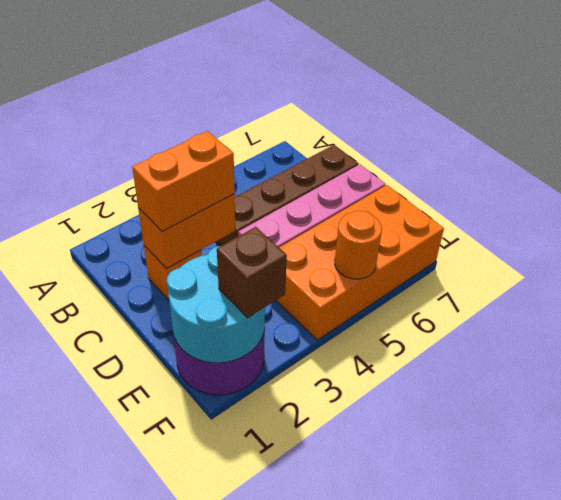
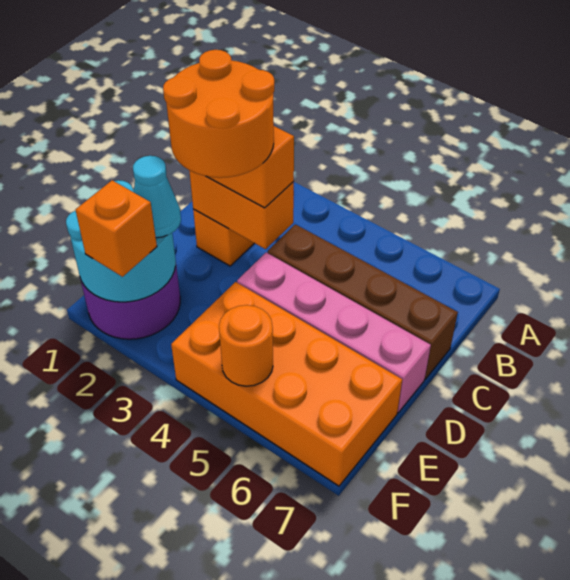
none -> orange round brick C2:D3 level 4
none -> cyan cone E2 level 3
brown brick F2 level 3 -> orange brick F2 level 3

